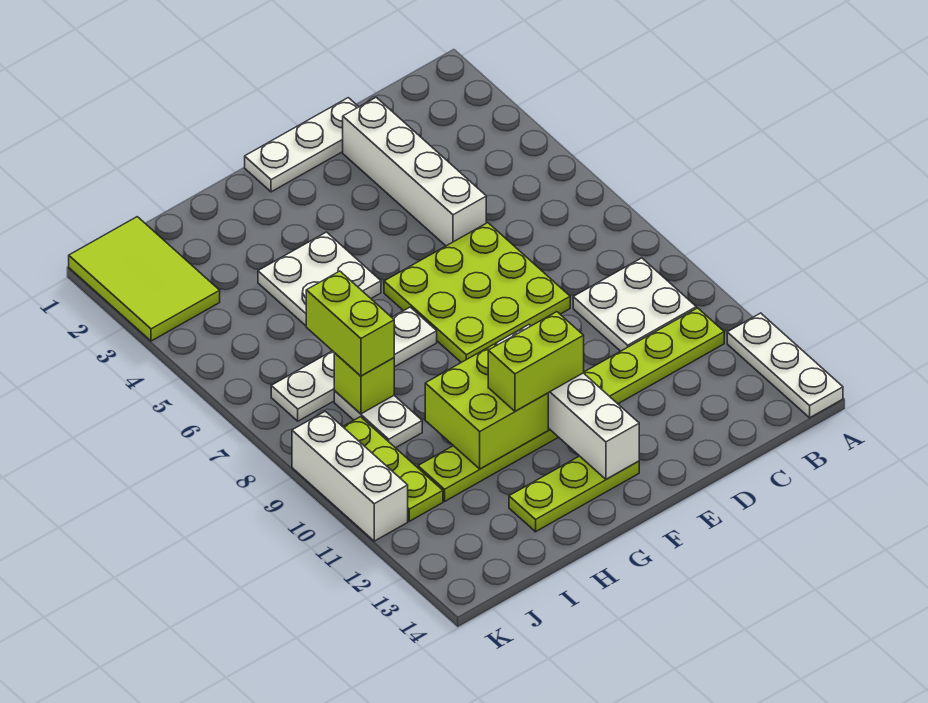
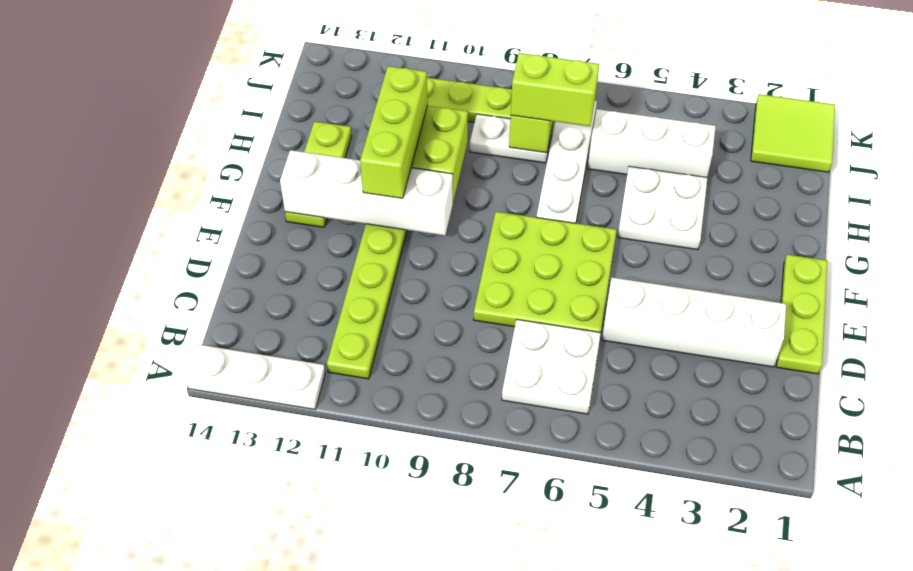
white plate B9:C10 level 1 -> white plate B6:C7 level 1
white plate D1:F1 level 1 -> lime plate D1:F1 level 1
lime brick F11:G11 level 3 -> lime brick F11:H11 level 3
lime tile J1:K3 level 1 -> lime tile J1:K2 level 1
white brick K9:K11 level 1 -> white brick I4:I6 level 1

